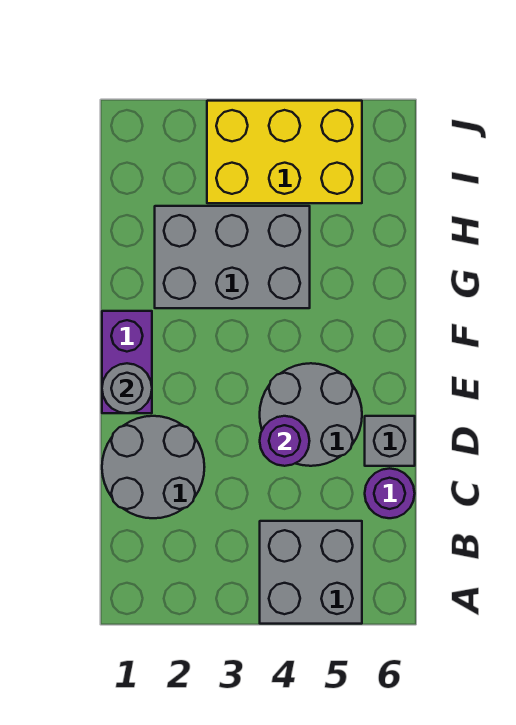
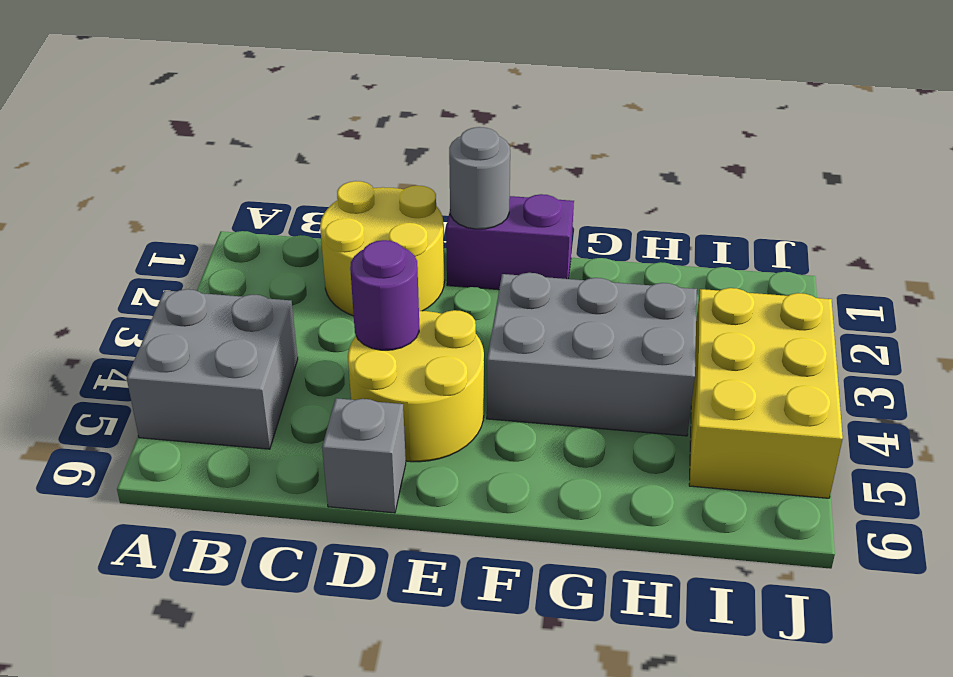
grey round brick C1:D2 level 1 -> yellow round brick C1:D2 level 1
purple round brick C6 level 1 -> none
grey round brick D4:E5 level 1 -> yellow round brick D4:E5 level 1
grey brick G2:H4 level 1 -> grey brick F3:H4 level 1

